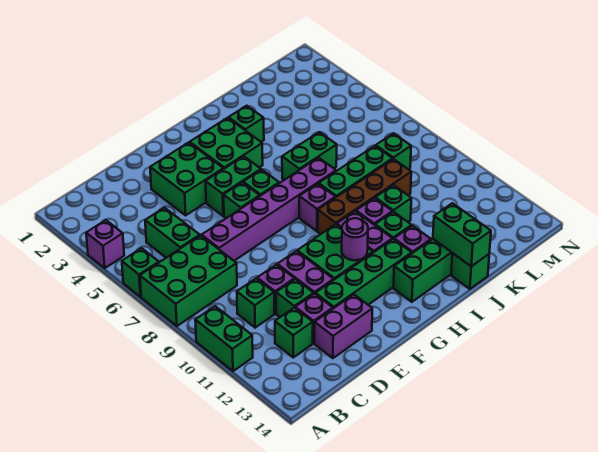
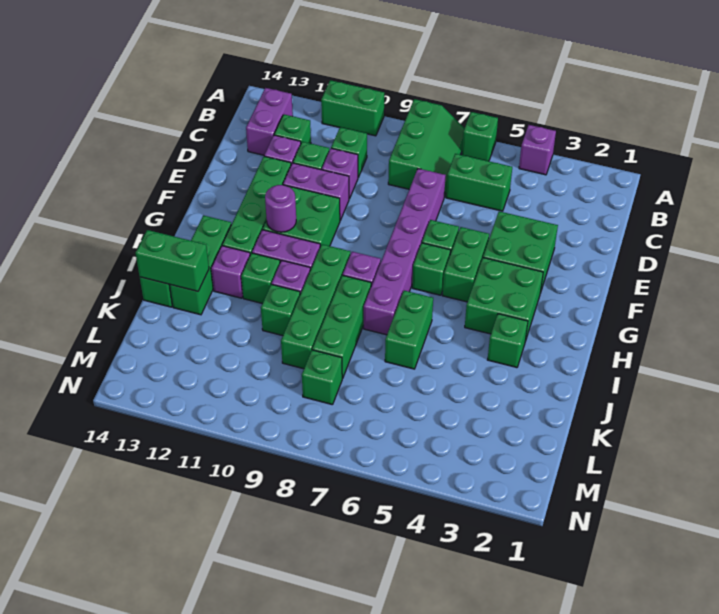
green brick A7:C8 level 1 -> green slope A7:C8 level 1 top 8
purple brick D13:E13 level 1 -> purple brick B13:C13 level 1
brown brick H9:K9 level 1 -> green brick H9:K9 level 1

